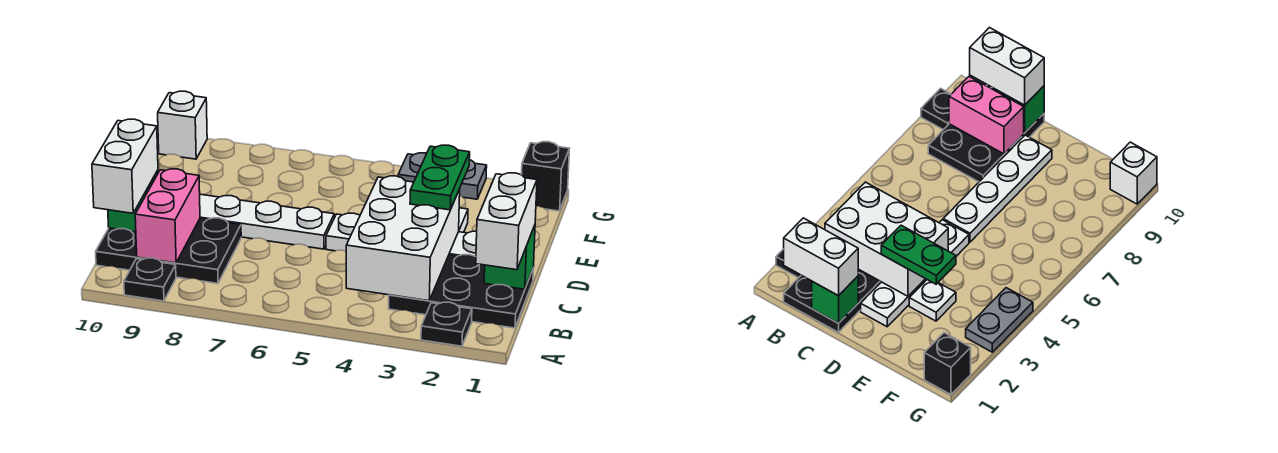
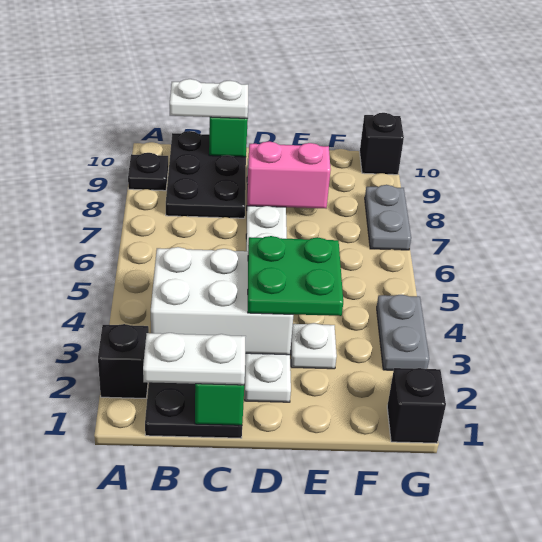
black plate A2 level 1 -> black brick A2 level 1
white brick B1:C1 level 3 -> white plate B1:C1 level 3
pink brick B9:C9 level 2 -> pink brick D8:E8 level 2
white brick B10:C10 level 3 -> white plate B10:C10 level 3
green plate D3:E3 level 3 -> green plate D3:E4 level 3
none -> grey plate G7:G8 level 1
white brick G10 level 1 -> black brick G10 level 1

